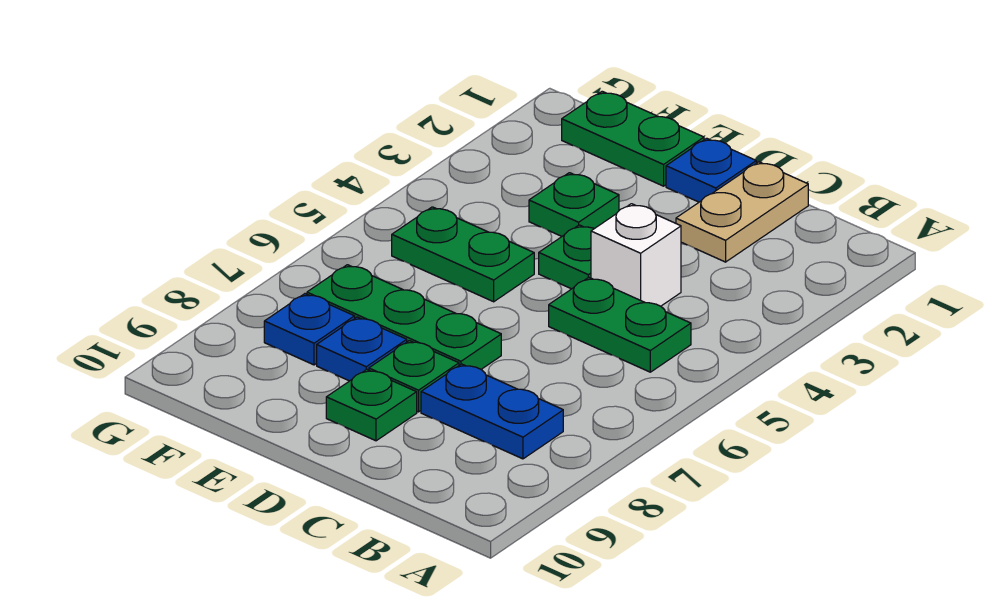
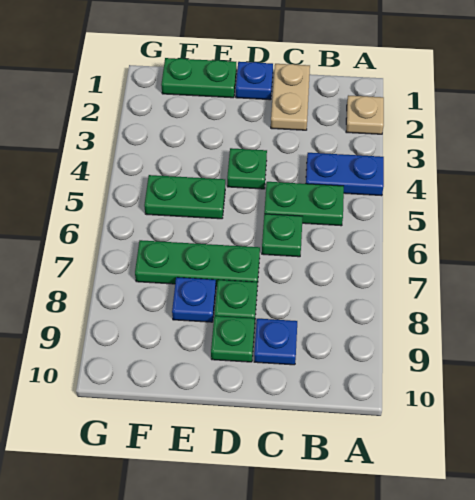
none -> tan plate A2 level 1
blue plate B8:C8 level 1 -> blue plate A4:B4 level 1
white brick C4 level 1 -> none
green plate E3 level 1 -> green plate C6 level 1
blue plate F8 level 1 -> blue plate C9 level 1

